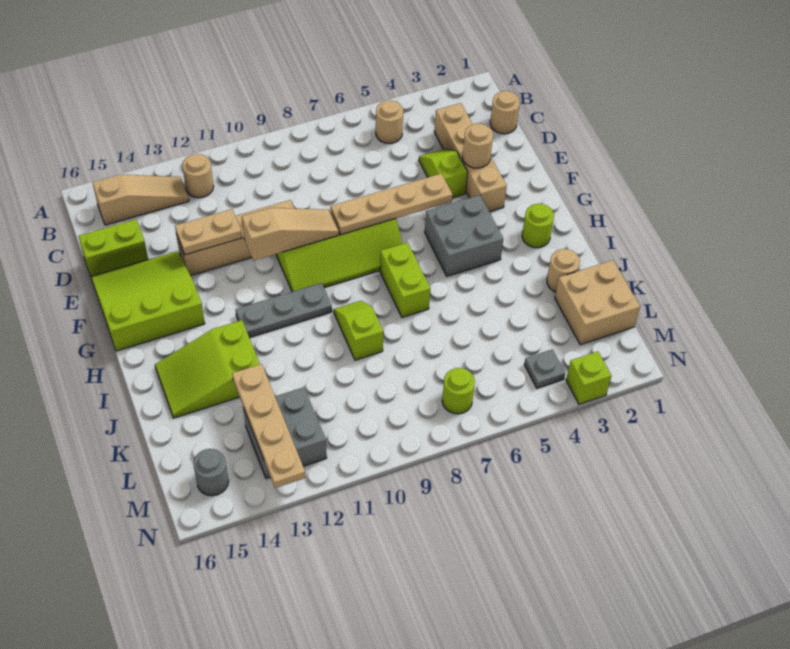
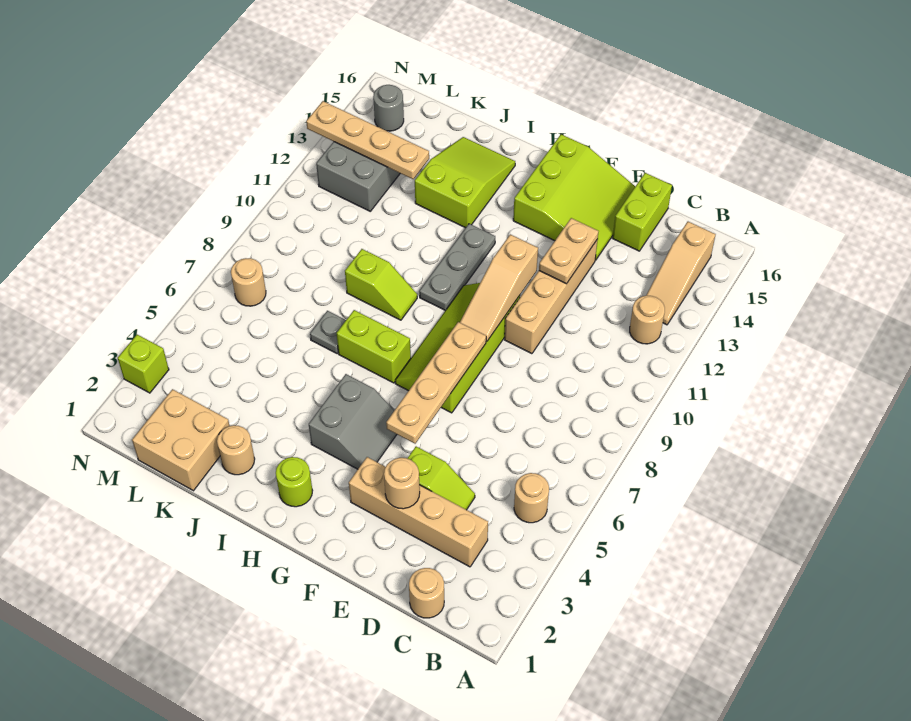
grey brick G4:H5 level 1 -> grey slope G4:H5 level 1 top H
grey plate M4 level 1 -> grey plate J7 level 1
lime round brick M7 level 1 -> tan round brick M7 level 1

